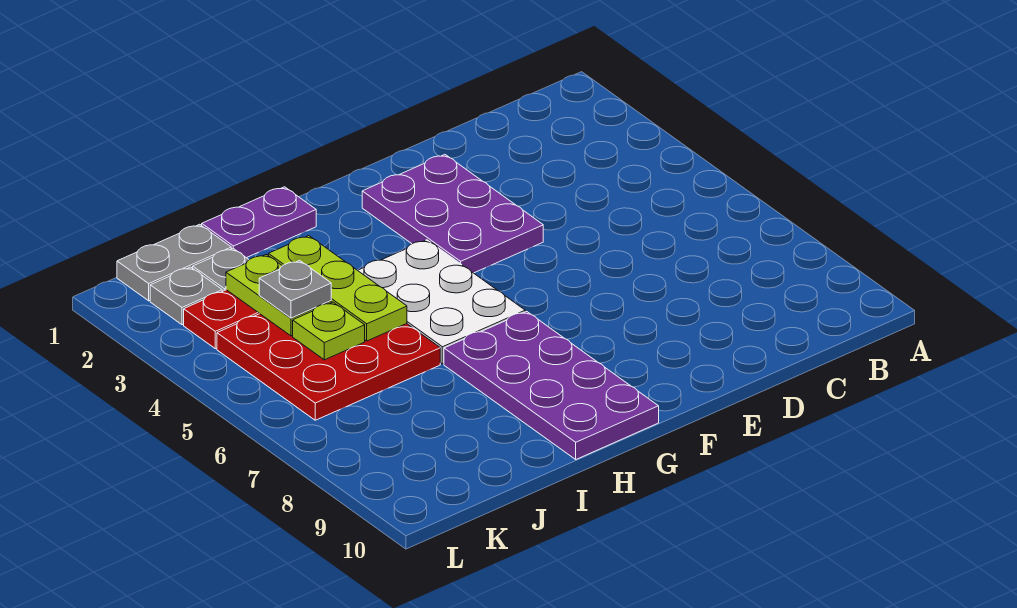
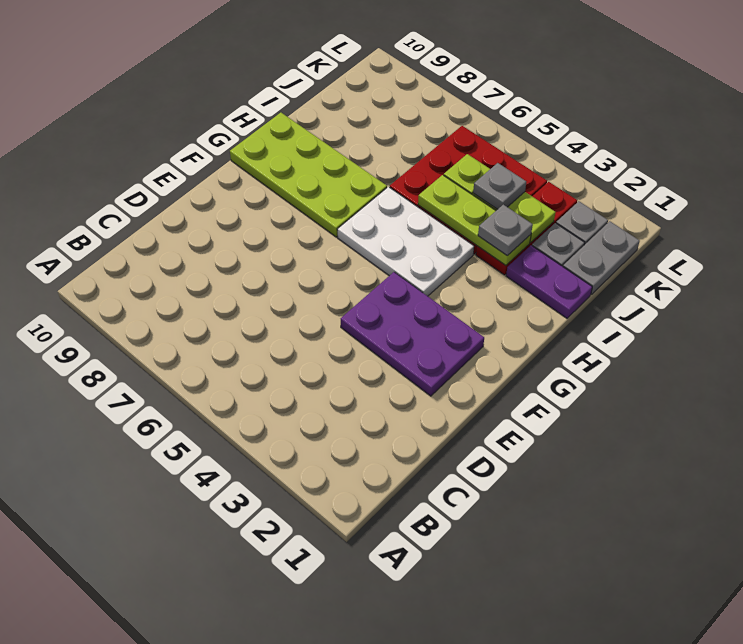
purple plate G7:H10 level 1 -> lime plate G7:H10 level 1
purple plate H1:I1 level 1 -> purple plate I1:I2 level 1
none -> grey plate I3 level 3

